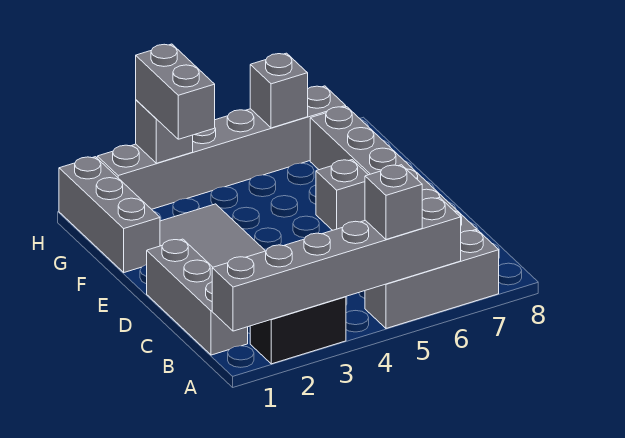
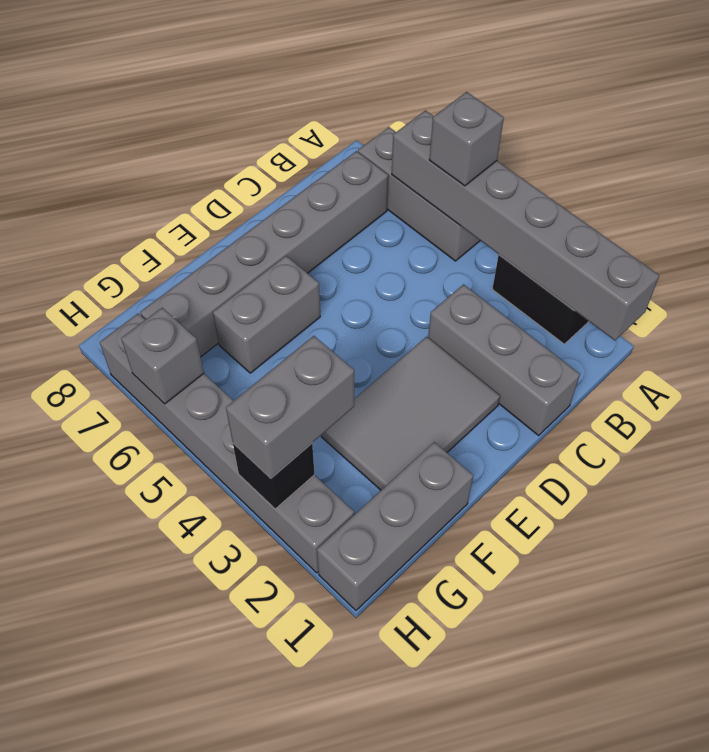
grey brick B1:D1 level 1 -> grey brick C1:C3 level 1
grey brick E6 level 1 -> grey brick E6:F6 level 1
grey brick H3 level 2 -> black brick H3 level 2

